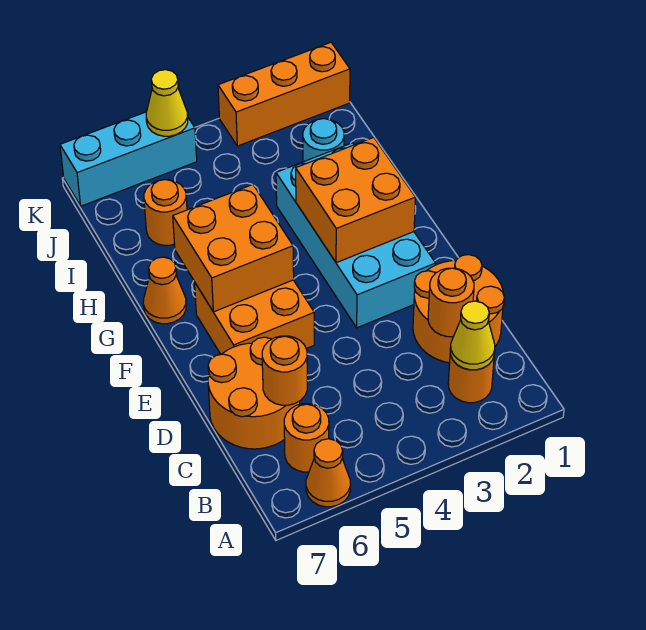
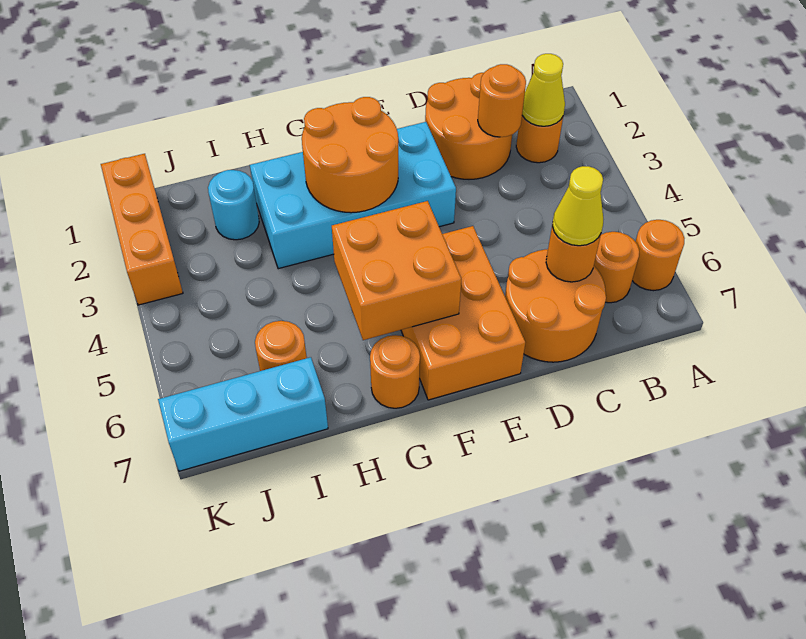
orange cone A6 level 1 -> orange round brick A6 level 1
orange brick E5:F6 level 1 -> orange brick E5:F7 level 1
orange brick F2:G3 level 2 -> orange round brick F2:G3 level 2
orange cone G7 level 1 -> orange round brick G7 level 1
cyan brick K5:K7 level 1 -> cyan brick I7:K7 level 1
yellow cone K5 level 2 -> yellow cone C6 level 3

